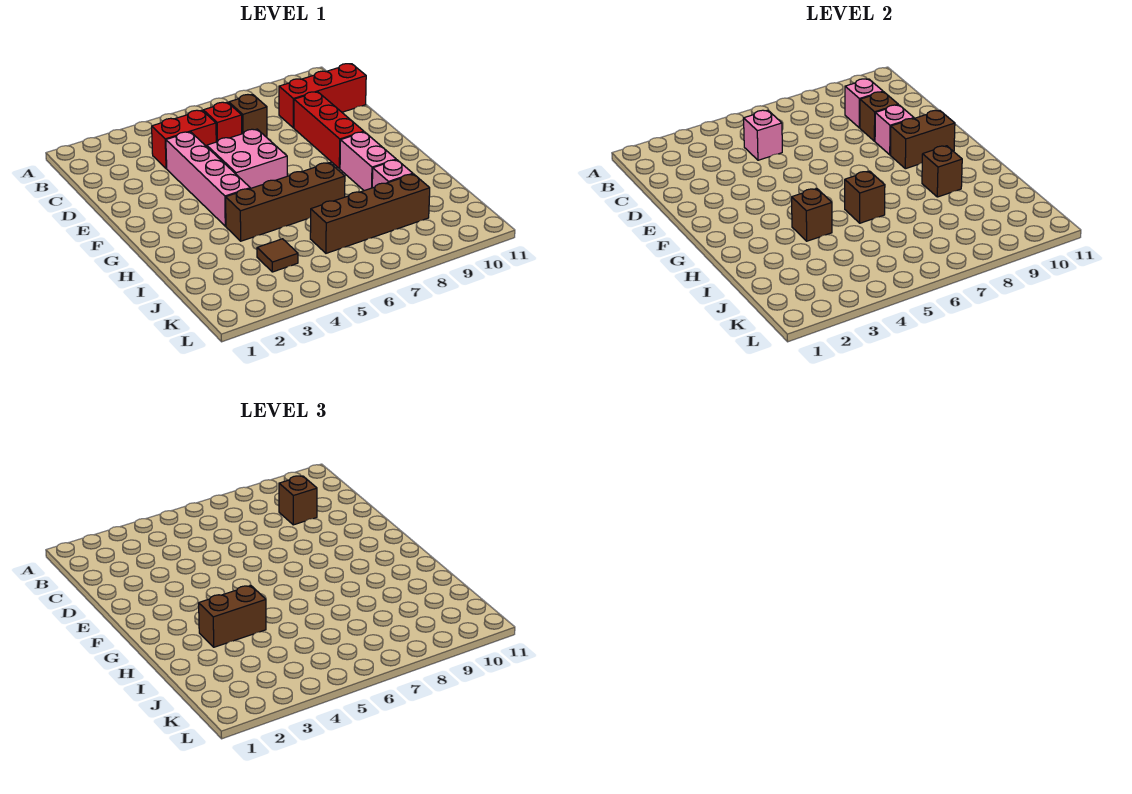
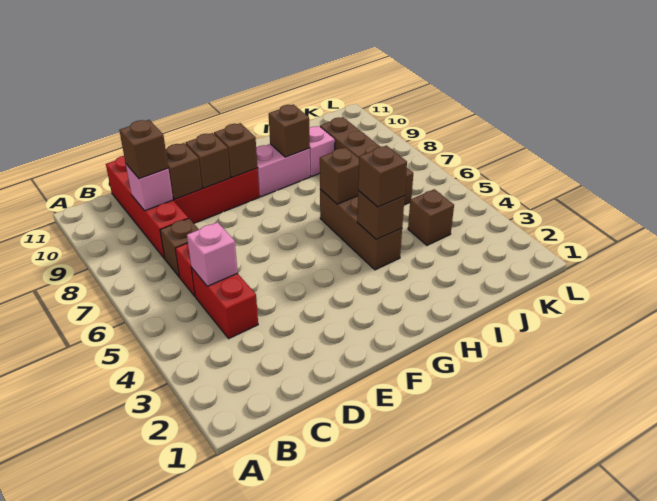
red brick C9:C11 level 1 -> red brick C8:C11 level 1
pink brick D4:G4 level 1 -> none
pink brick E5:F6 level 1 -> none
pink brick E9 level 2 -> brown brick E9 level 2
brown brick F9:F10 level 2 -> brown brick F9 level 2
brown brick H3:H4 level 3 -> brown brick H4 level 3
brown brick H4:H7 level 1 -> brown brick H4:H6 level 1
brown tile J4 level 1 -> brown brick J4 level 1

